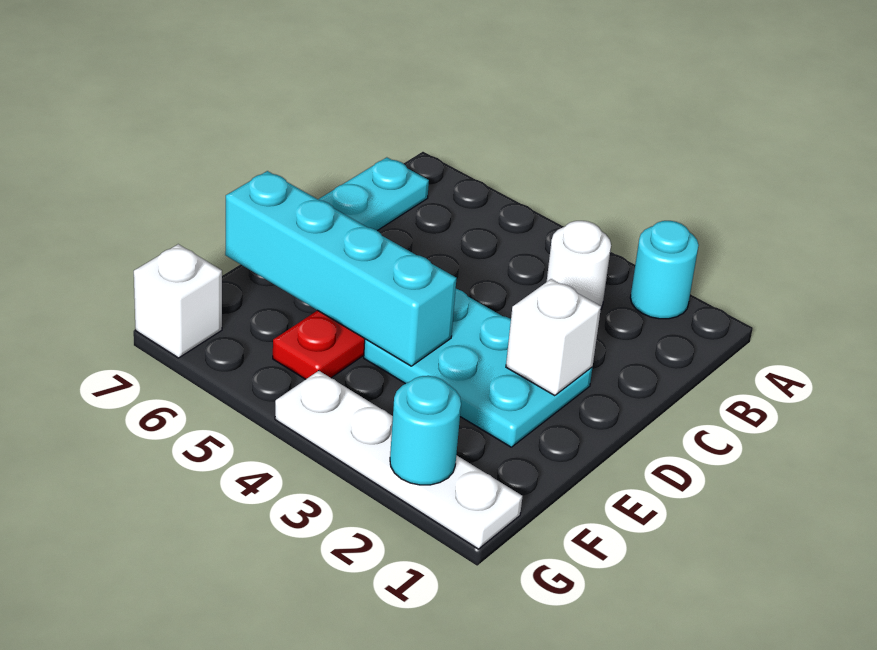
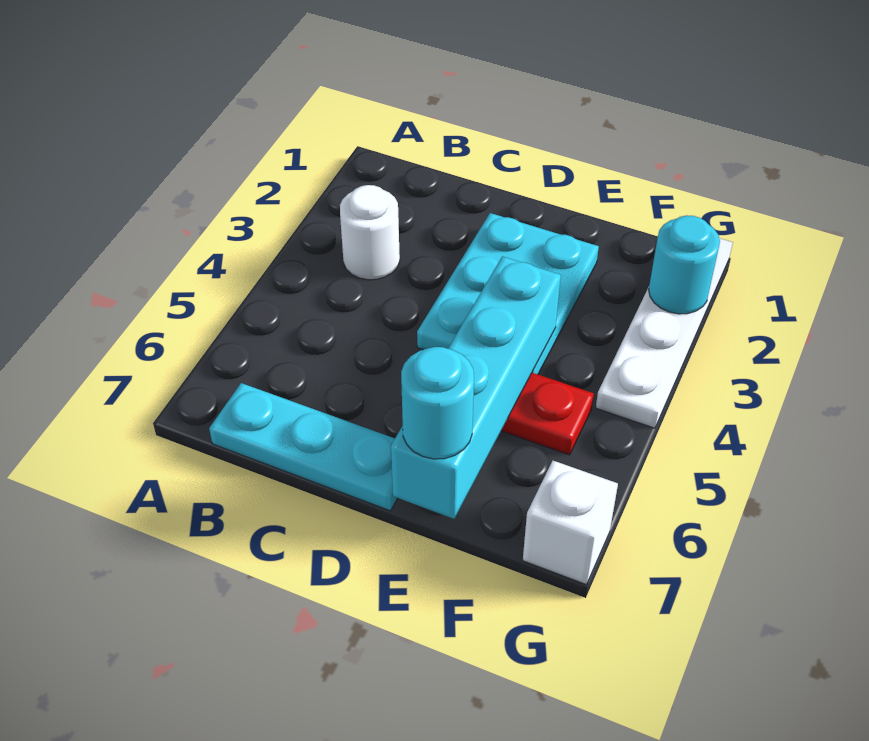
cyan round brick A2 level 1 -> cyan round brick E7 level 3
white brick D2 level 2 -> none

